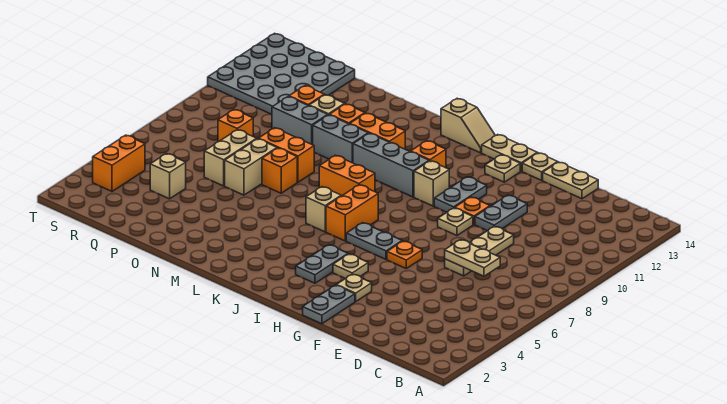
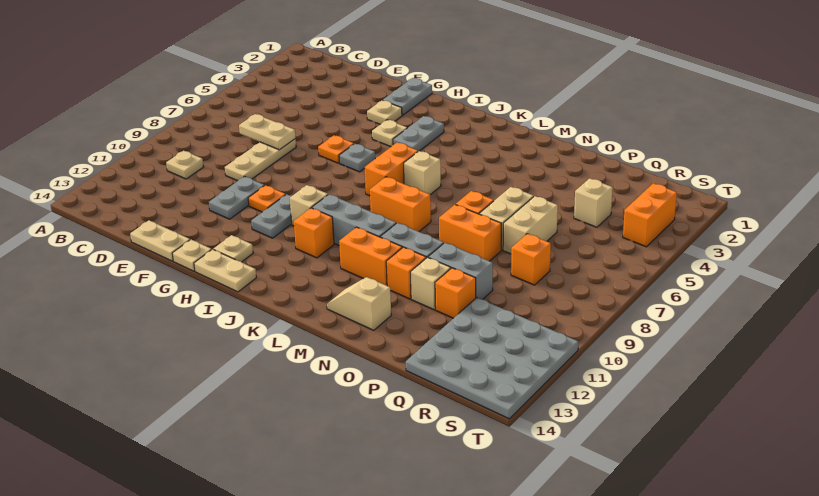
tan plate G9 level 1 -> tan plate C10 level 1
grey plate H6:I6 level 1 -> grey plate H6 level 1
tan slope J14:K14 level 1 top K -> tan slope M13:N13 level 1 top N

